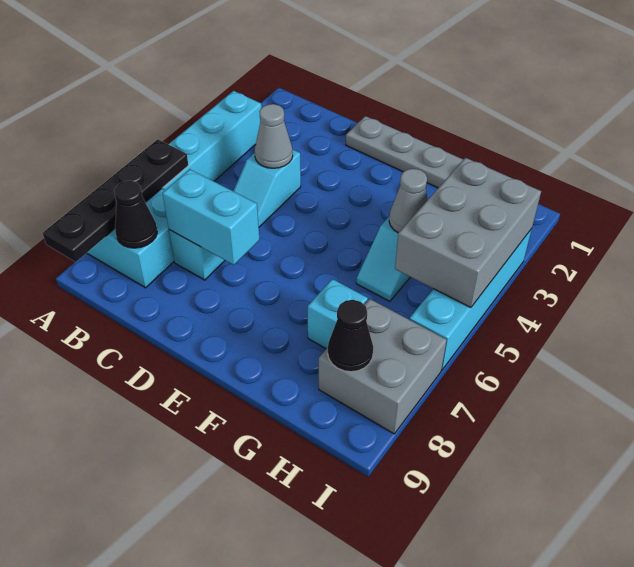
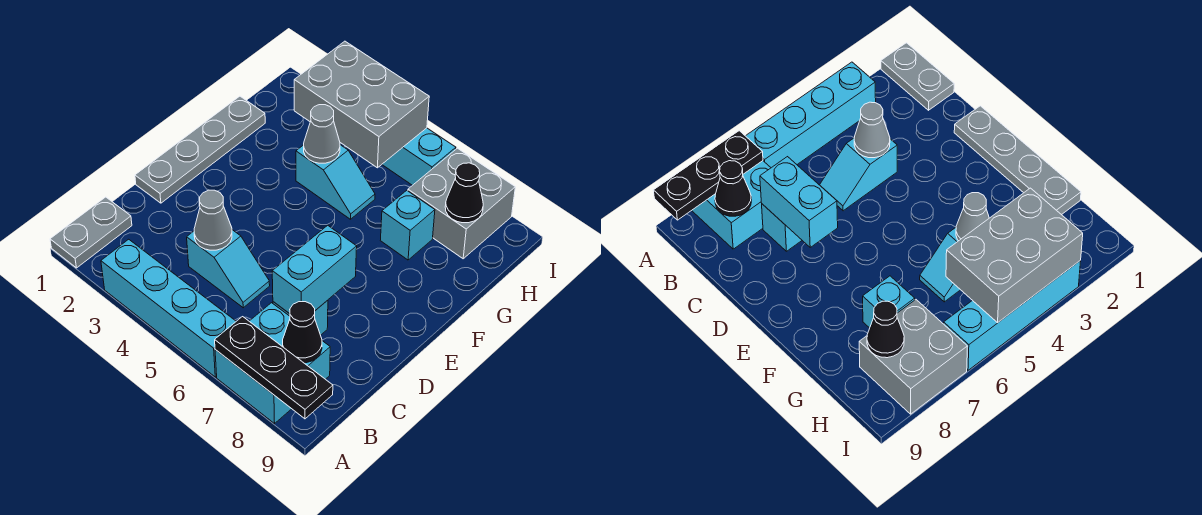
none -> grey plate A1:B1 level 1
black plate A6:A9 level 2 -> black plate A7:A9 level 2

